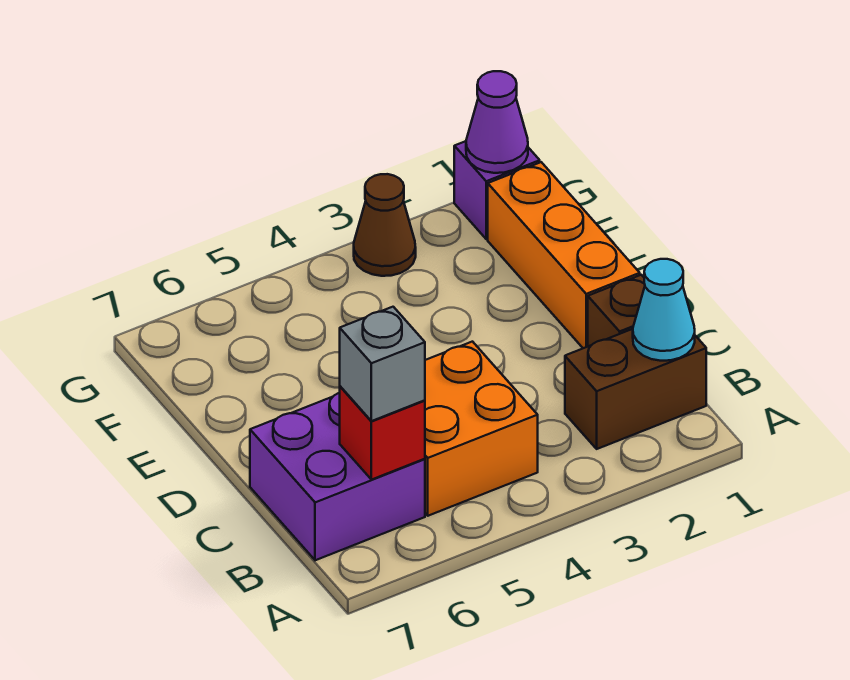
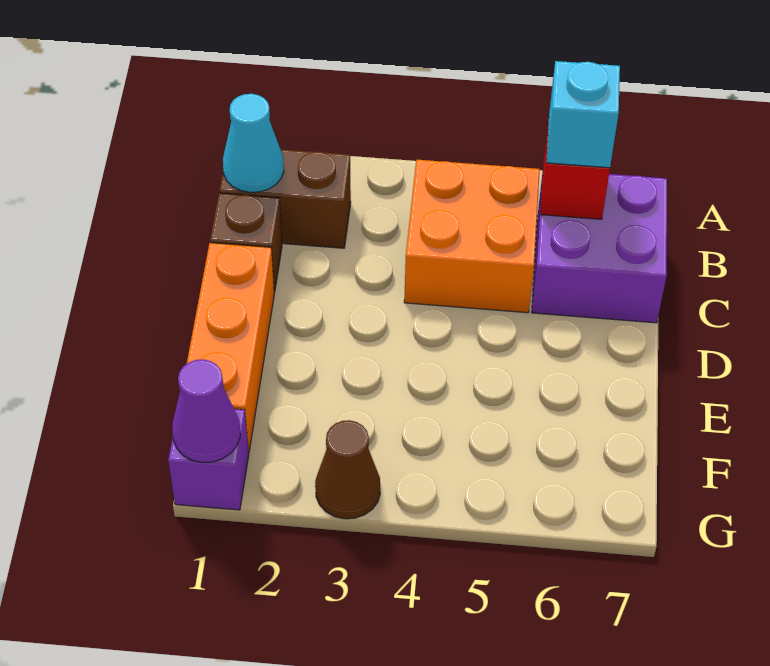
grey brick B6 level 3 -> cyan brick B6 level 3

